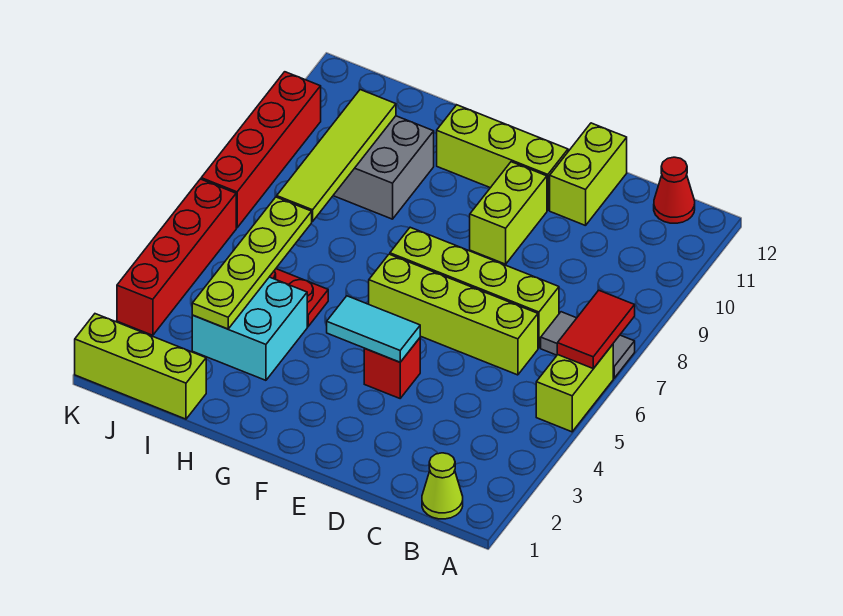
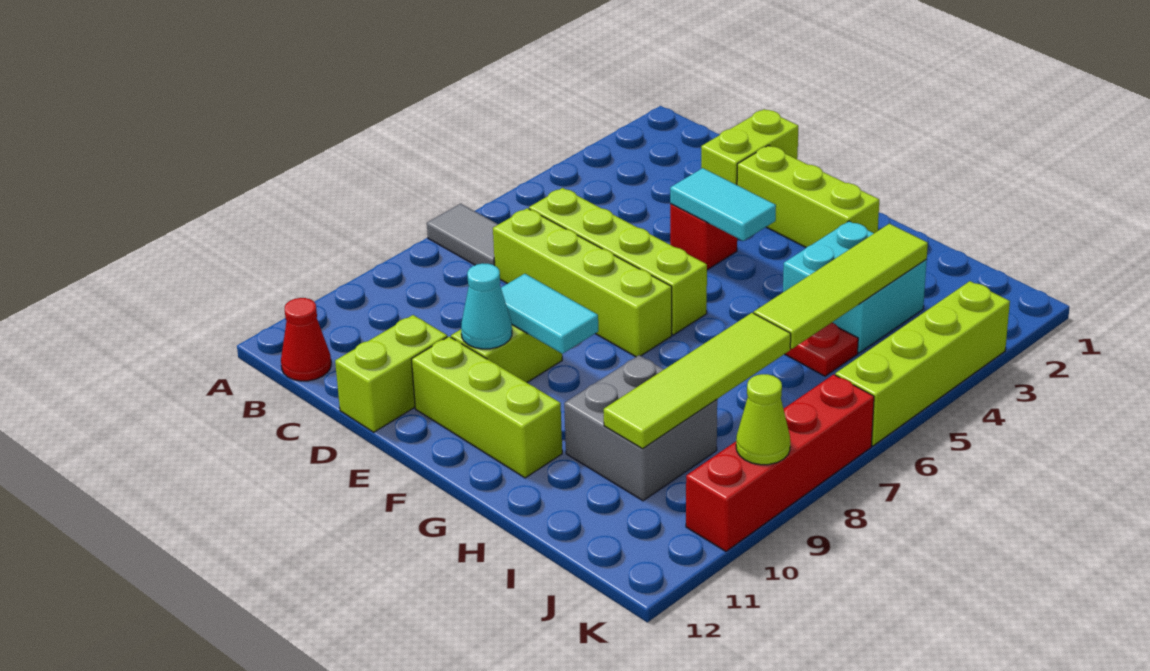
lime brick A5:A6 level 1 -> lime brick D1:D2 level 1
red tile A6:A7 level 2 -> none
lime cone B1 level 1 -> lime cone K9 level 2
none -> cyan tile E9:F9 level 2
none -> cyan cone E10 level 2
lime brick I1:K1 level 1 -> lime brick E2:G2 level 1
lime plate I3:I6 level 2 -> lime tile I3:I6 level 2
red brick K3:K6 level 1 -> lime brick K3:K6 level 1

